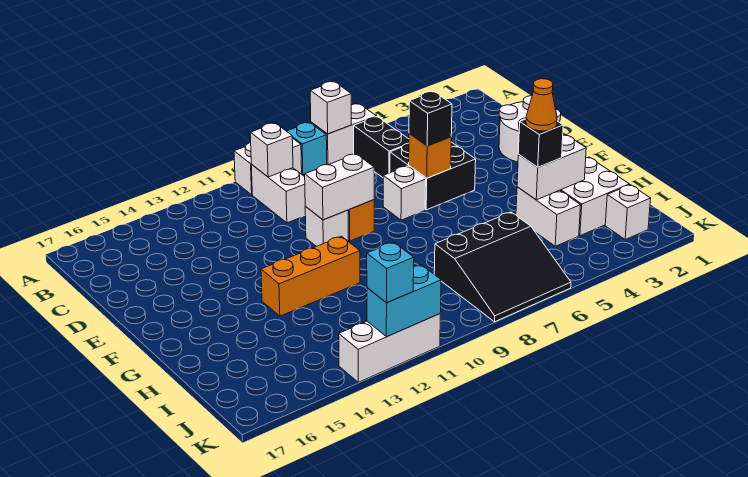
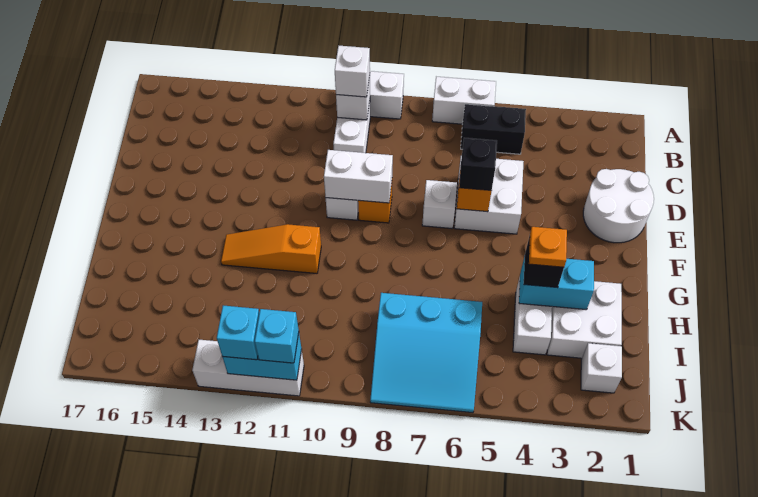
white brick A7 level 2 -> white brick B10 level 3
cyan brick A8 level 1 -> cyan brick K11 level 3
black brick B6:C6 level 1 -> black brick B5:B6 level 1
black brick D5:E6 level 1 -> white brick D5:E6 level 1
orange brick G11:G13 level 1 -> orange slope G11:G13 level 1 top 11
white brick H3:H4 level 2 -> cyan brick H3:H4 level 2
orange cone H4 level 4 -> orange plate H4 level 4
black slope I6:K8 level 1 top I -> cyan slope I6:K8 level 1 top I

